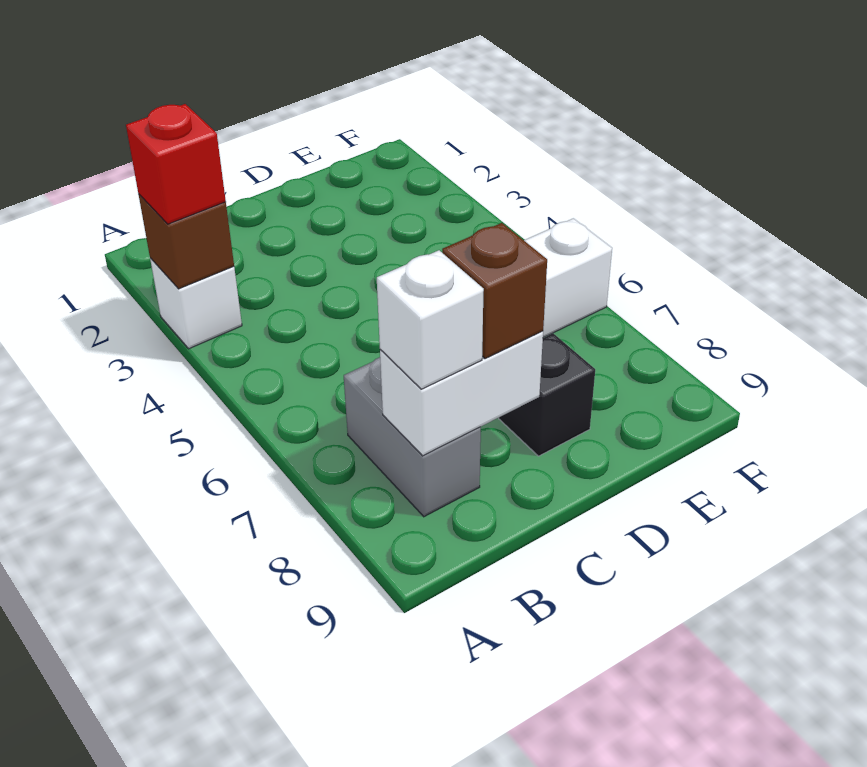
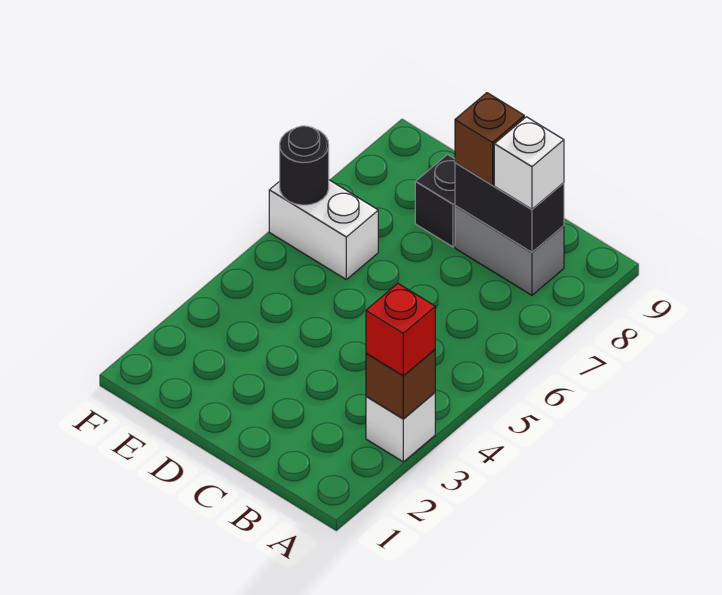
grey brick B7:B8 level 1 -> grey brick B8:C8 level 1
white brick B8:C8 level 2 -> black brick B8:C8 level 2
none -> black round brick F6 level 2

